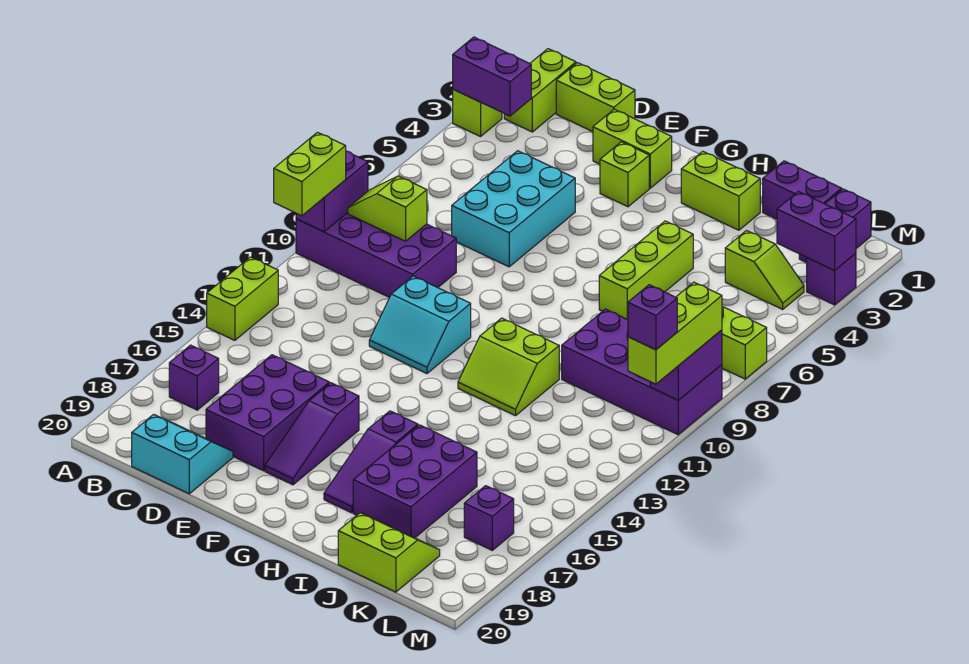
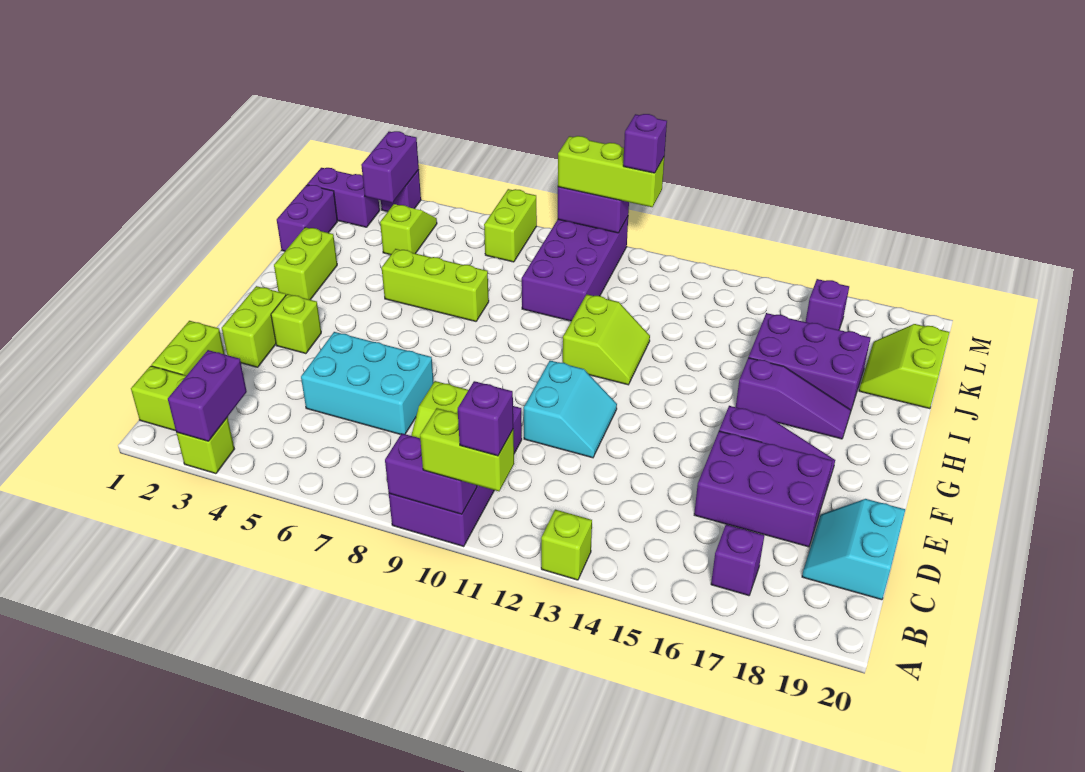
none -> purple brick A11 level 4
lime brick A13:A14 level 1 -> lime brick A13 level 1

